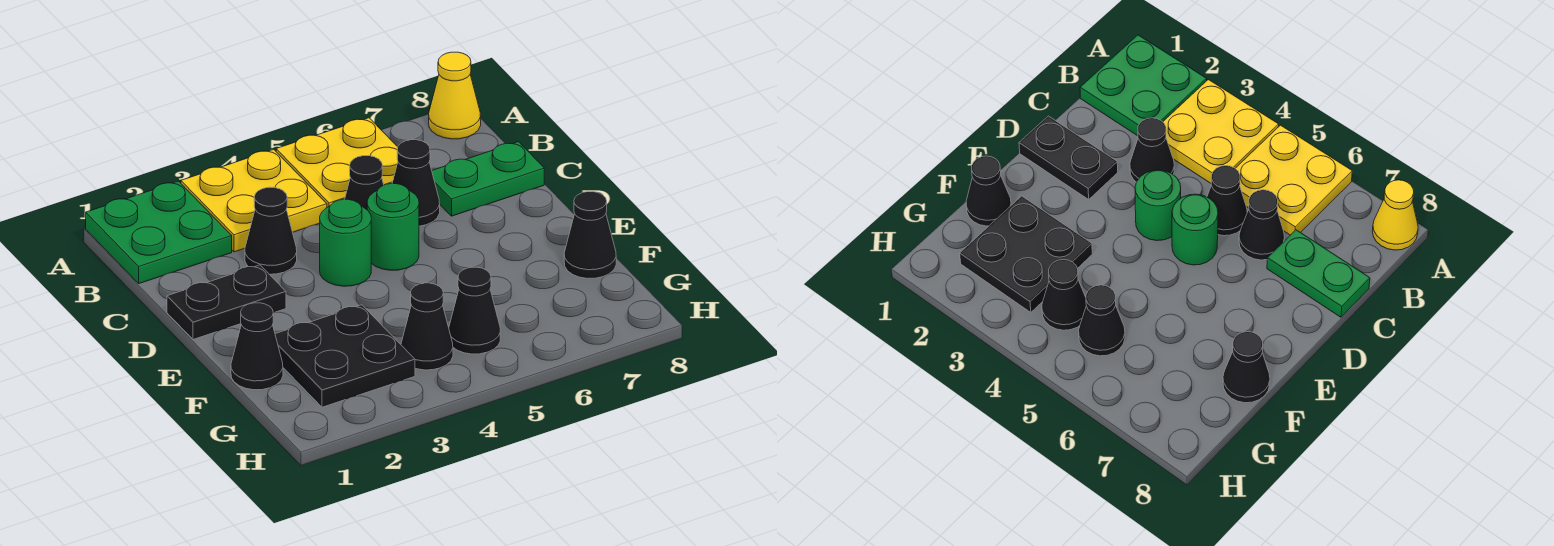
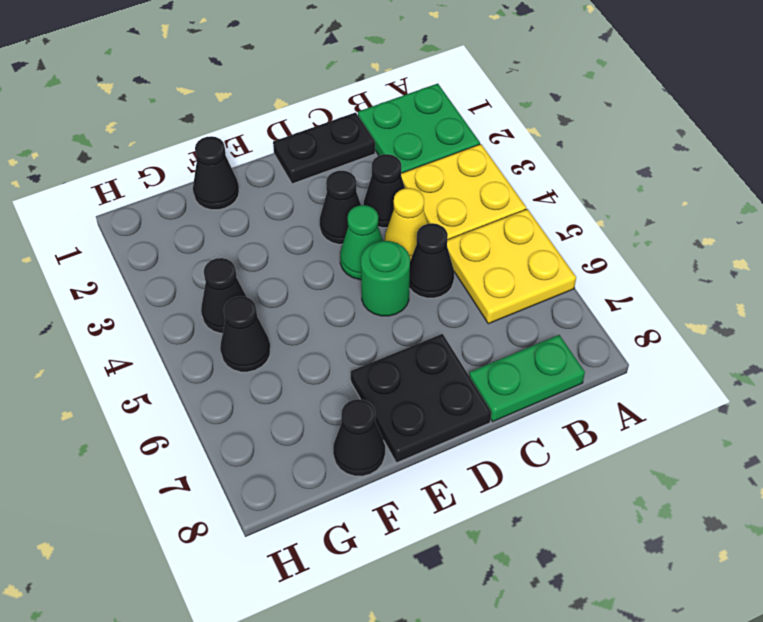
yellow cone A8 level 1 -> yellow cone C4 level 1
black cone C6 level 1 -> black cone D3 level 1
green plate C7:C8 level 1 -> green plate B8:C8 level 1
black plate D1:D2 level 1 -> black plate C1:D1 level 1
green round brick D4 level 1 -> green cone D4 level 1
black plate F2:G3 level 1 -> black plate D7:E8 level 1

